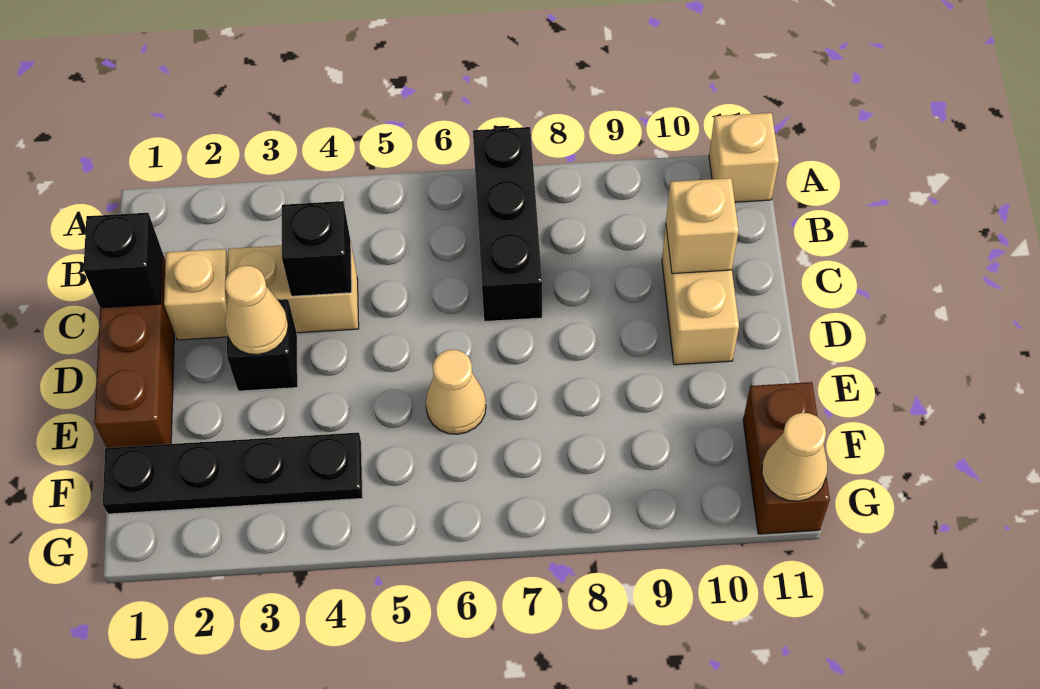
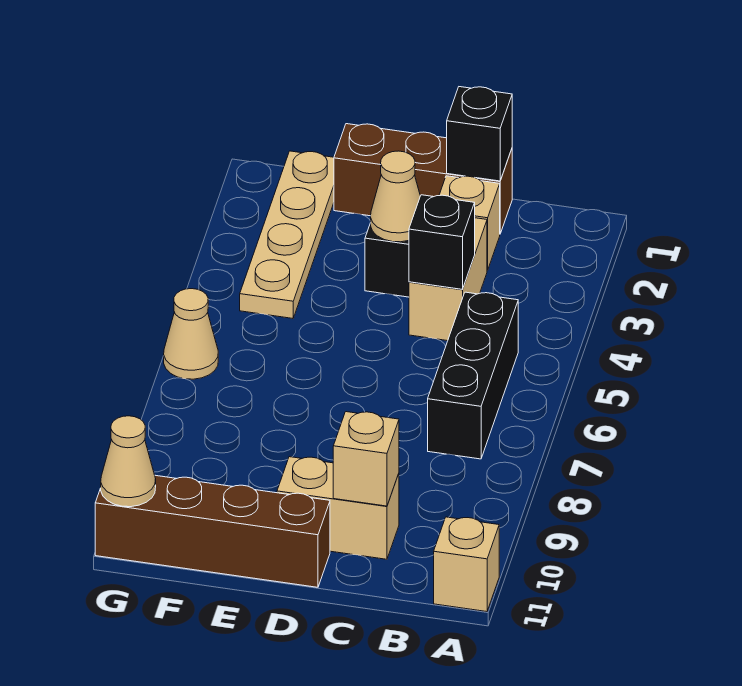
black brick A7:C7 level 1 -> black brick B5:B7 level 1
tan cone E6 level 1 -> tan cone G6 level 1
black plate F1:F4 level 1 -> tan plate F1:F4 level 1
brown brick F11:G11 level 1 -> brown brick D11:G11 level 1

